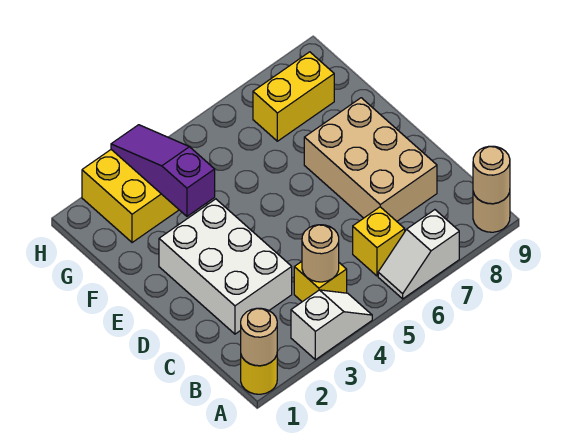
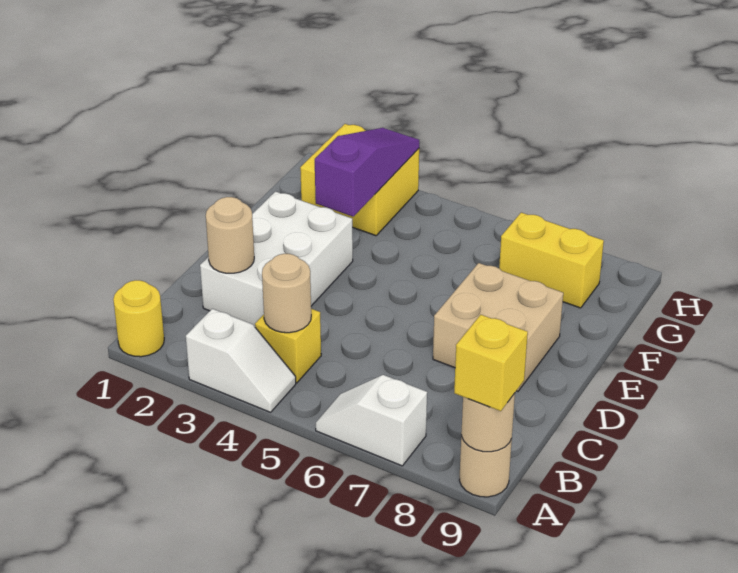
tan round brick A1 level 2 -> tan round brick C2 level 2
yellow brick B6 level 1 -> yellow brick A9 level 3
tan brick C7:E8 level 1 -> tan brick D7:E8 level 1

